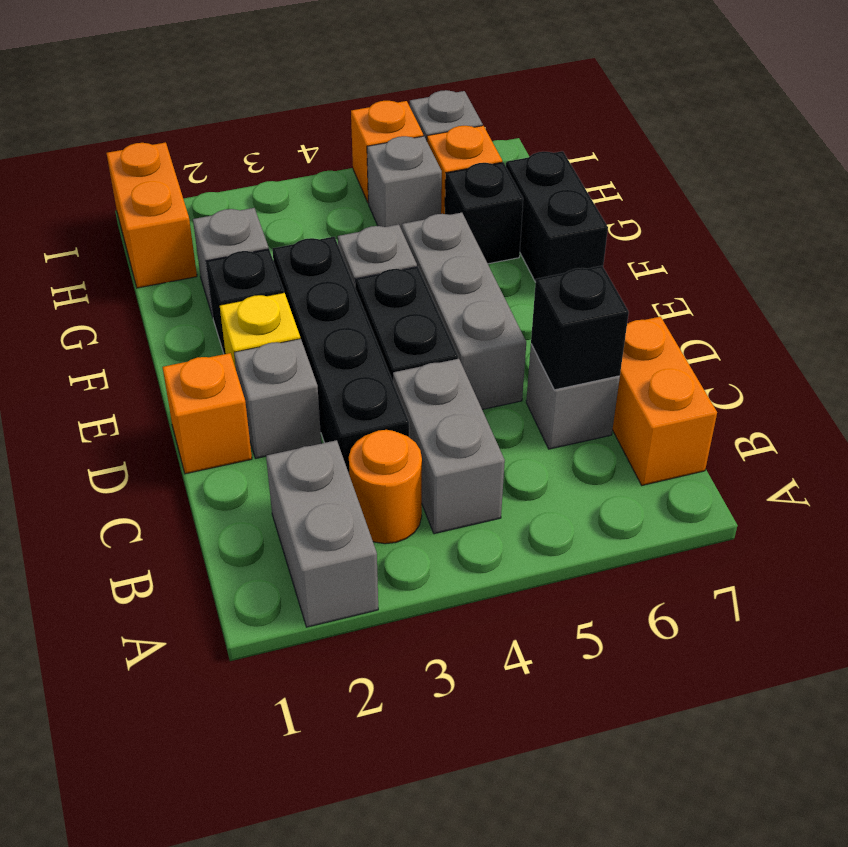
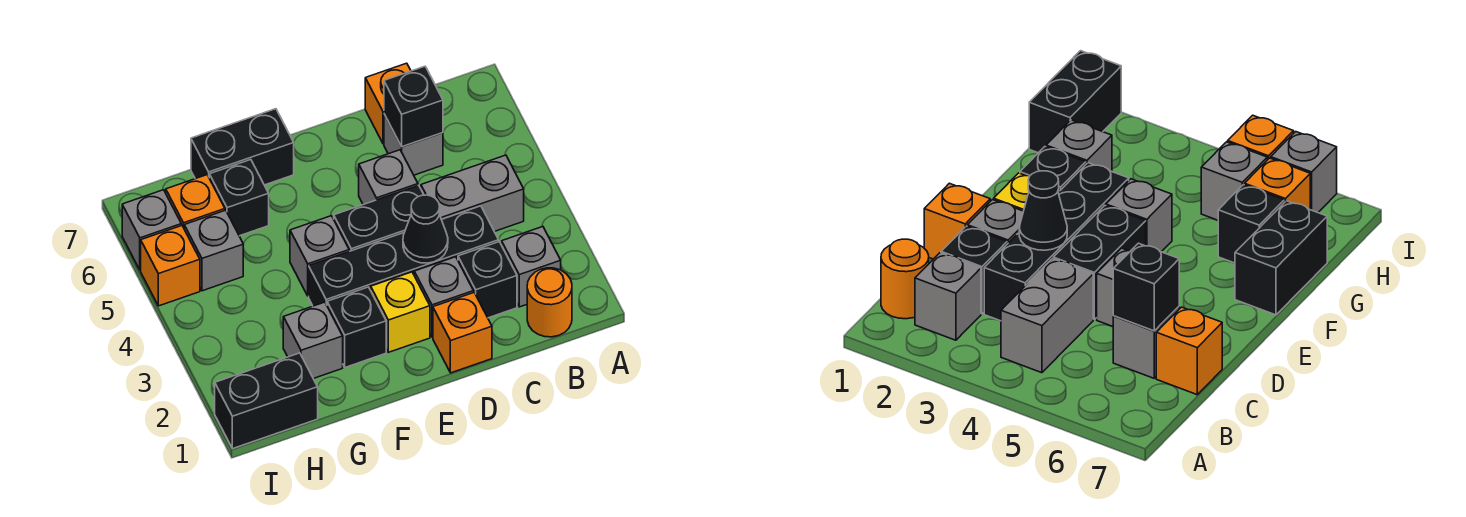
grey brick A2:B2 level 1 -> grey brick B2 level 1
orange round brick B3 level 1 -> orange round brick B1 level 1
orange brick B7:C7 level 1 -> orange brick C7 level 1
none -> black brick C2 level 1
none -> black cone D3 level 2
grey brick D5:F5 level 1 -> grey brick D5 level 1
orange brick H1:I1 level 1 -> black brick H1:I1 level 1

